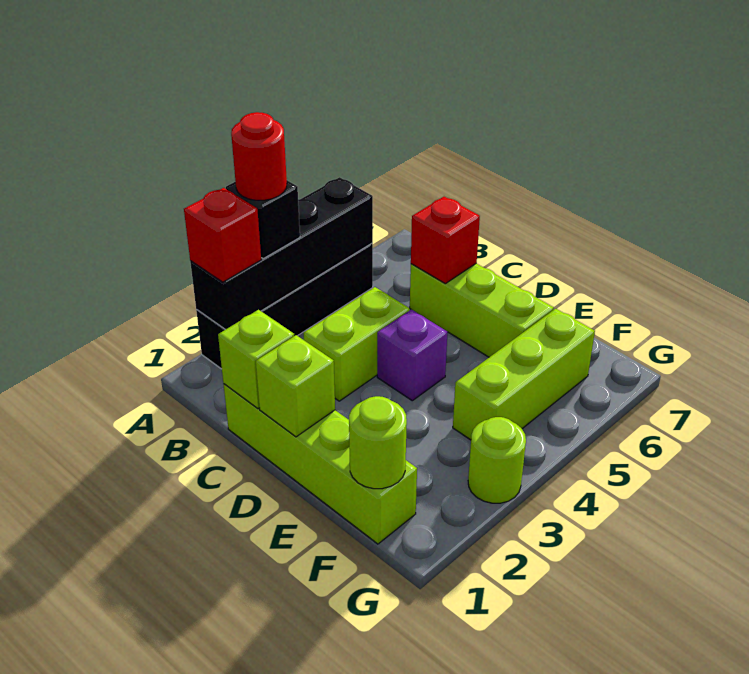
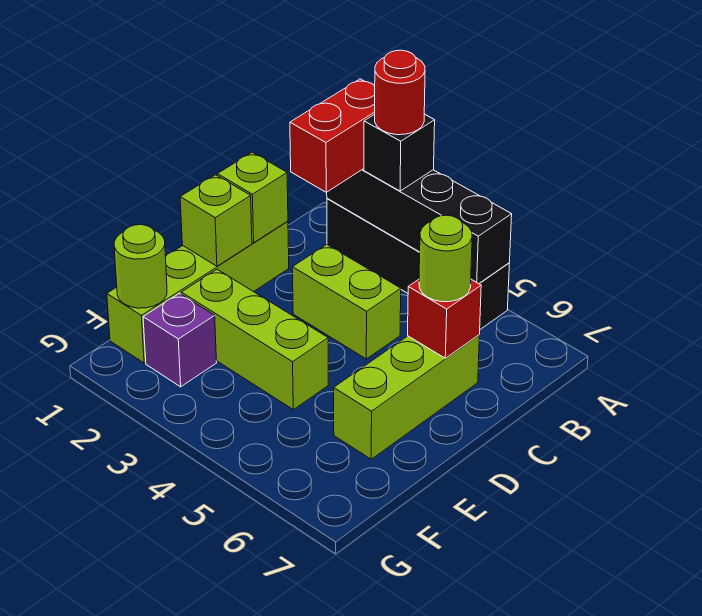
red brick A2 level 3 -> red brick A2:B2 level 3
purple brick D4 level 1 -> purple brick F2 level 1
lime brick F4:F6 level 1 -> lime brick E2:E4 level 1
lime round brick G3 level 1 -> lime round brick C6 level 3

